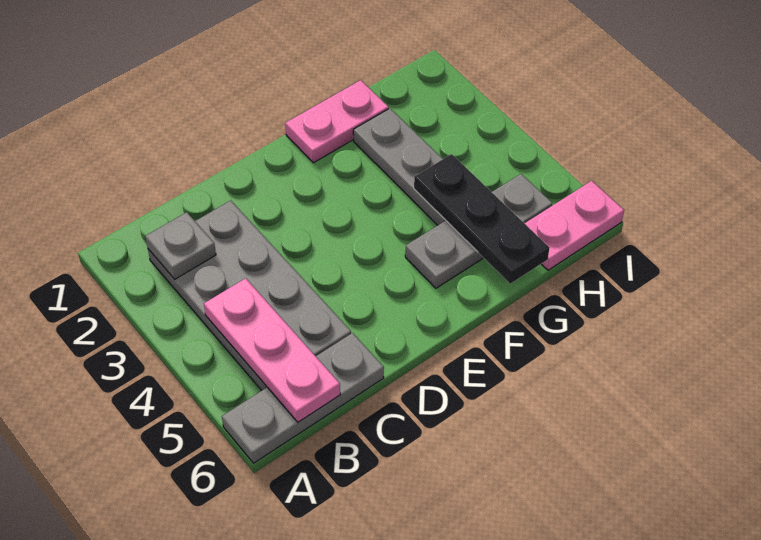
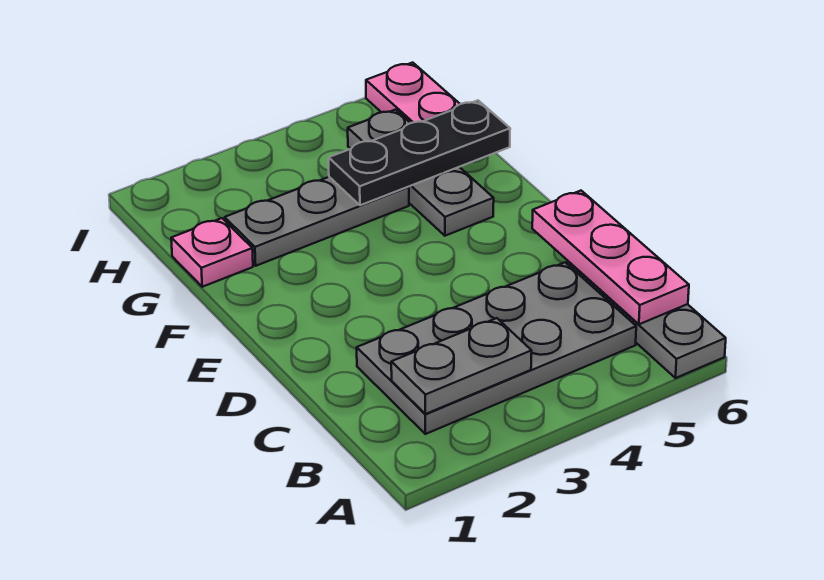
grey plate B2 level 2 -> grey plate B2:B3 level 2
pink plate B4:B6 level 2 -> pink plate B6:D6 level 2
pink plate F1:G1 level 1 -> pink plate G1 level 1

